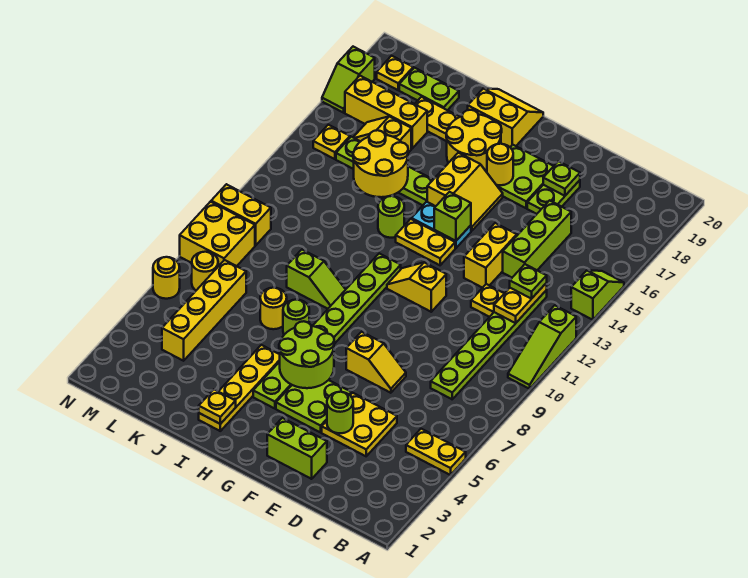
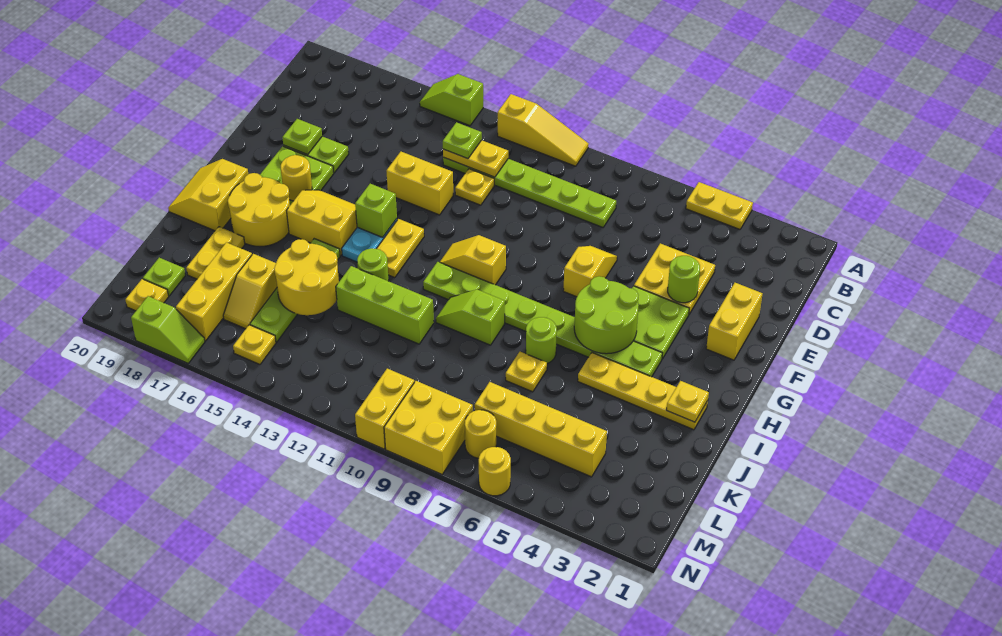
yellow plate A5:B5 level 1 -> yellow plate A4:A5 level 1
lime slope A10:A12 level 1 top 12 -> yellow slope A10:A12 level 1 top 12
lime brick D14:D16 level 1 -> lime brick J11:J13 level 1
lime brick E2:F2 level 1 -> yellow brick E2:F2 level 1
yellow slope F11:G11 level 1 top F -> yellow slope G10:G11 level 1 top 10
lime slope I9:J9 level 1 top J -> lime slope I9:I10 level 1 top 9
yellow round brick J7 level 1 -> yellow plate J7 level 1
lime plate K19:L19 level 1 -> lime plate L19 level 1

